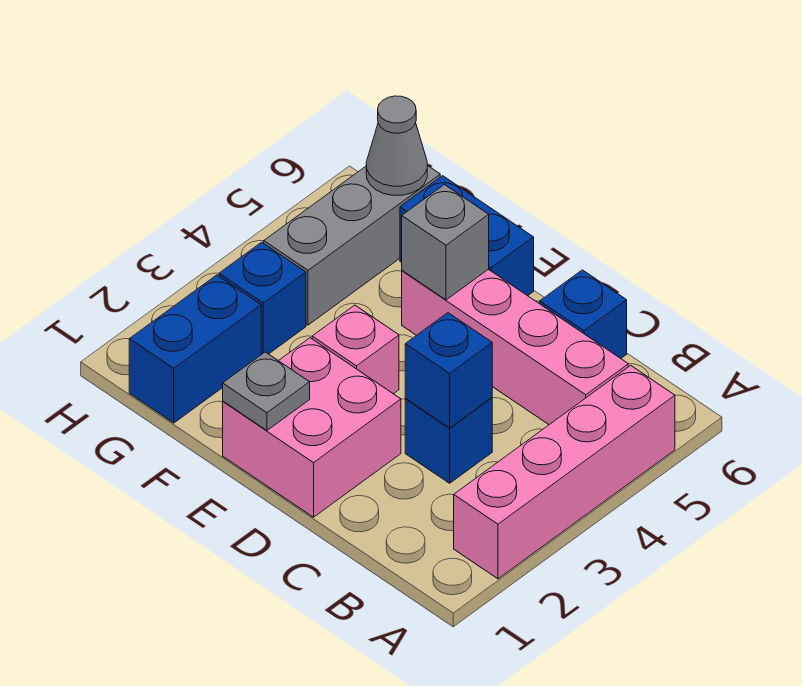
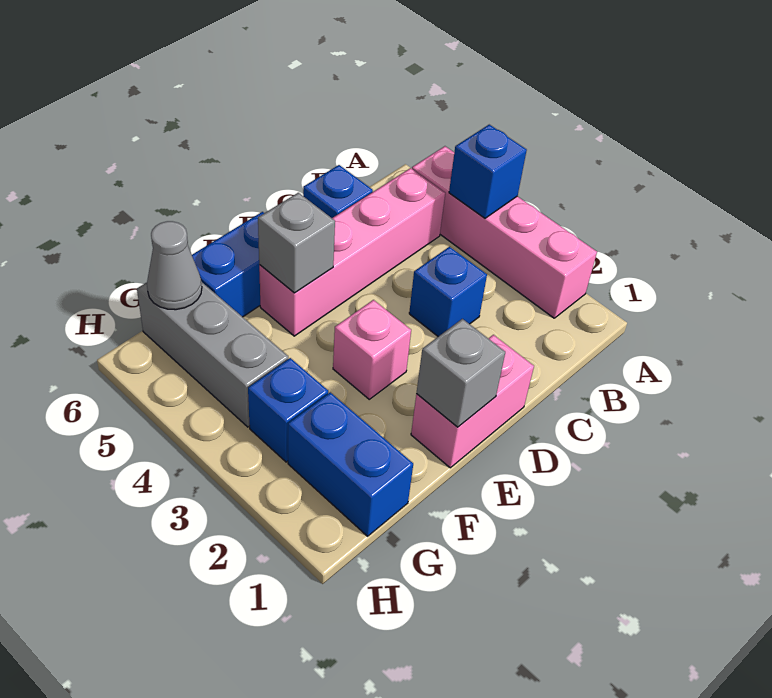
blue brick C3 level 2 -> blue brick A4 level 2
pink brick D1:E2 level 1 -> pink brick D1:E1 level 1
grey plate E1 level 2 -> grey brick E1 level 2

